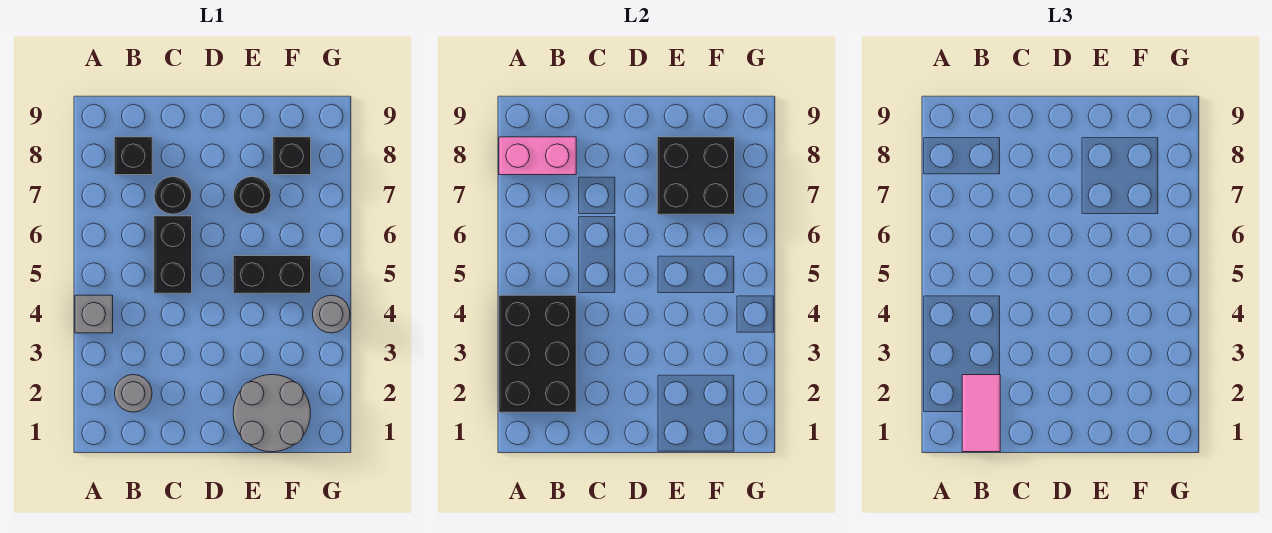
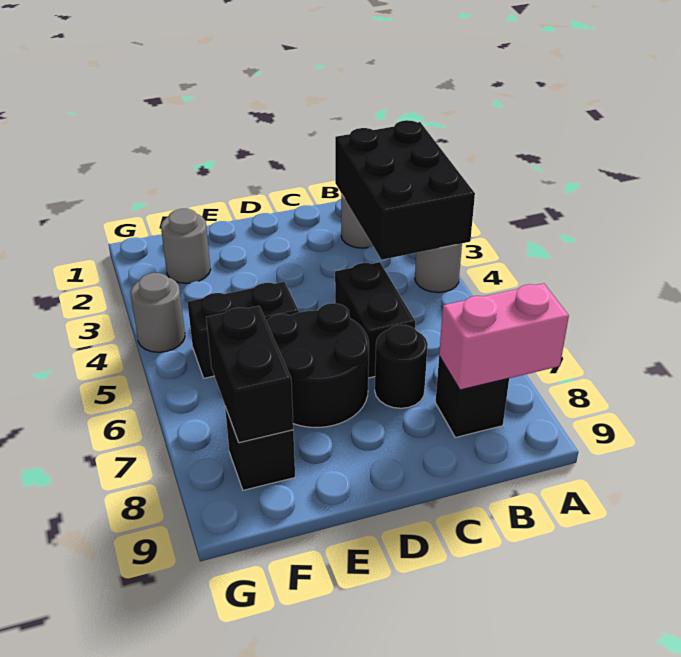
grey brick A4 level 1 -> grey round brick A4 level 1
pink tile B1:B2 level 3 -> none
grey round brick E1:F2 level 1 -> grey round brick F2 level 1
black round brick E7 level 1 -> black round brick D6:E7 level 1
black brick E7:F8 level 2 -> black brick F7:F8 level 2

